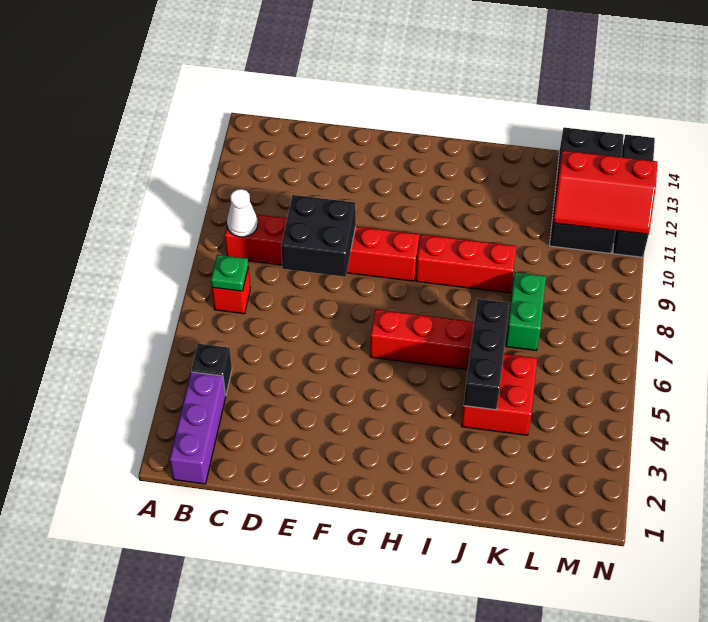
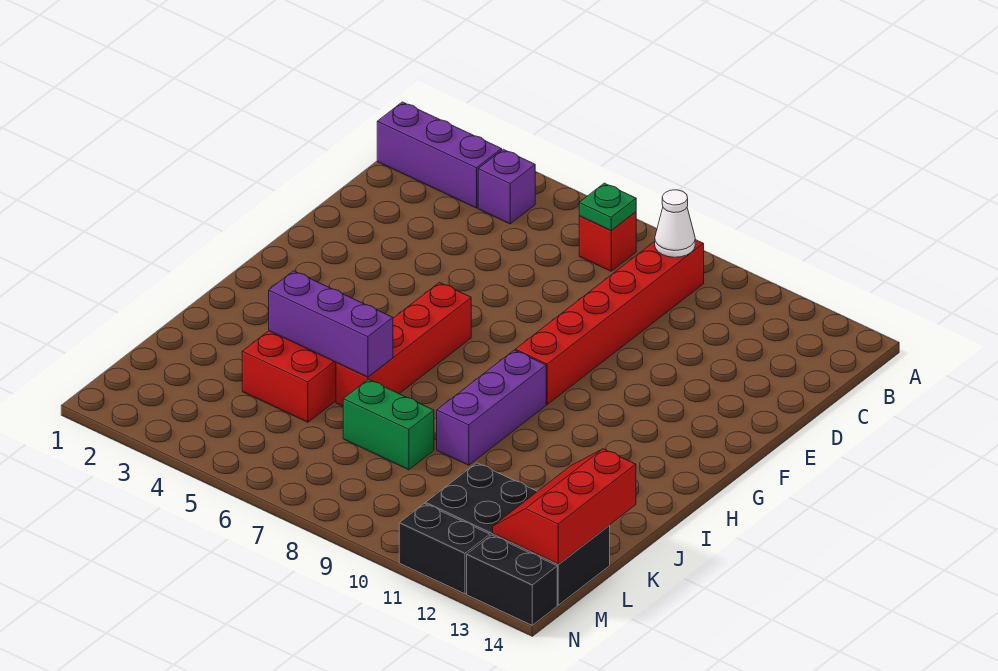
black brick B4 level 1 -> purple brick B4 level 1
black brick D8:E9 level 2 -> none
red brick H9:J9 level 1 -> purple brick H9:J9 level 1
black brick J4:J6 level 2 -> purple brick J4:J6 level 2
red slope L11:N12 level 2 top 12 -> red slope K13:M14 level 2 top 14

